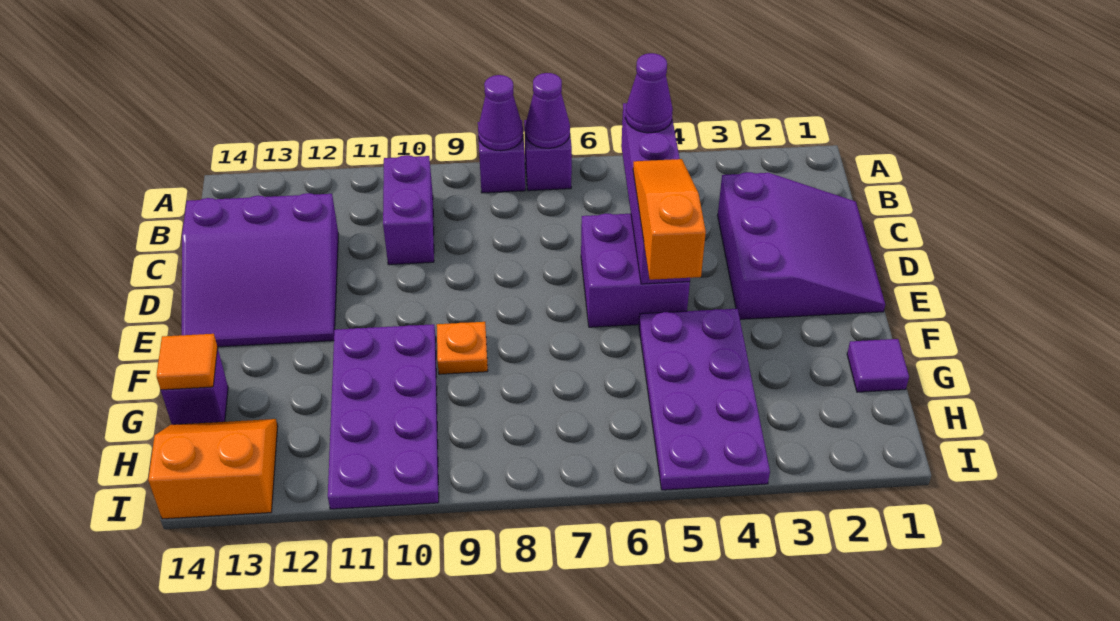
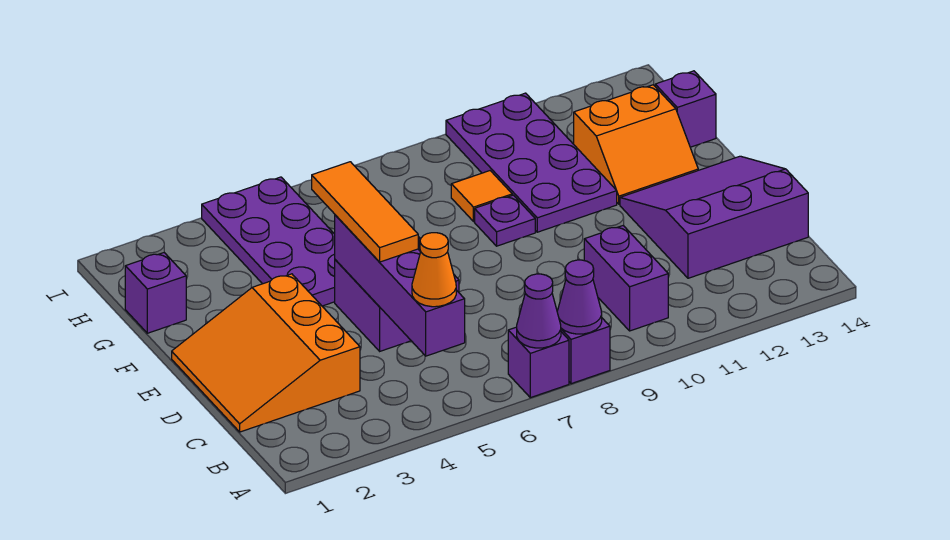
purple cone B5 level 3 -> orange cone B5 level 3
purple slope C1:E3 level 1 top 3 -> orange slope C1:E3 level 1 top 3
orange slope D5:F5 level 3 top F -> orange tile D5:F5 level 3
orange plate F9 level 1 -> purple plate F9 level 1
purple tile G1 level 1 -> purple brick G1 level 1
orange tile G14 level 2 -> orange tile G9 level 1
orange slope H13:I14 level 1 top I -> orange slope F12:G13 level 1 top G

